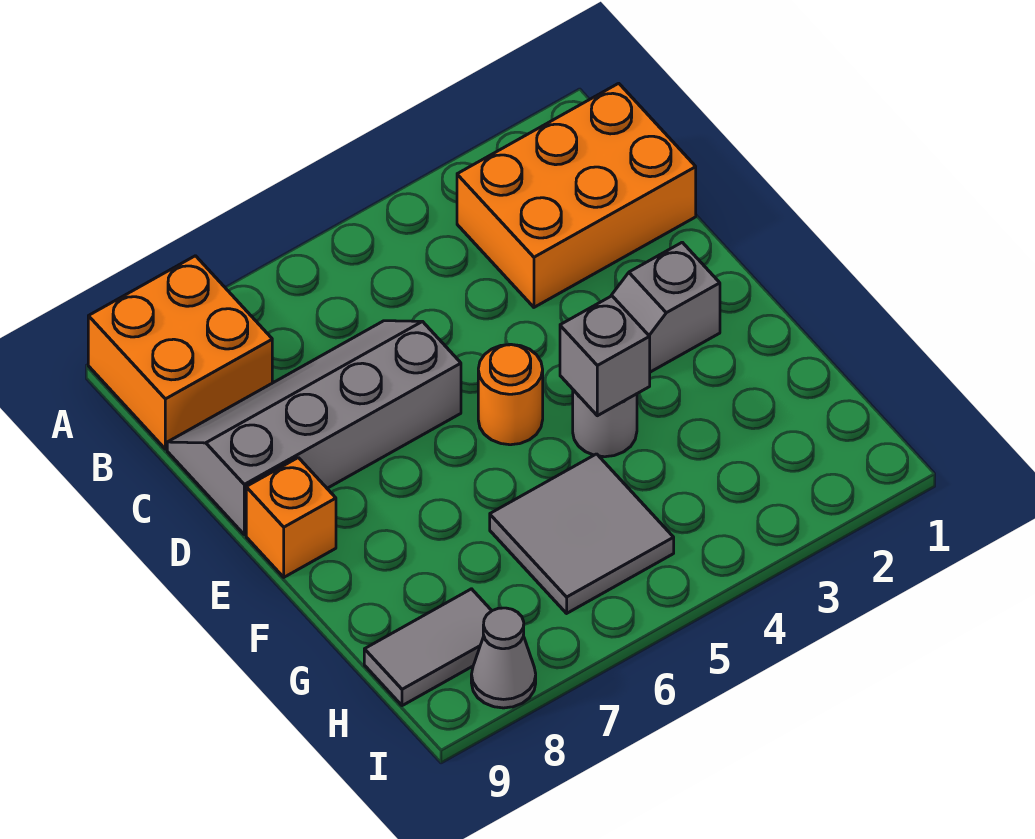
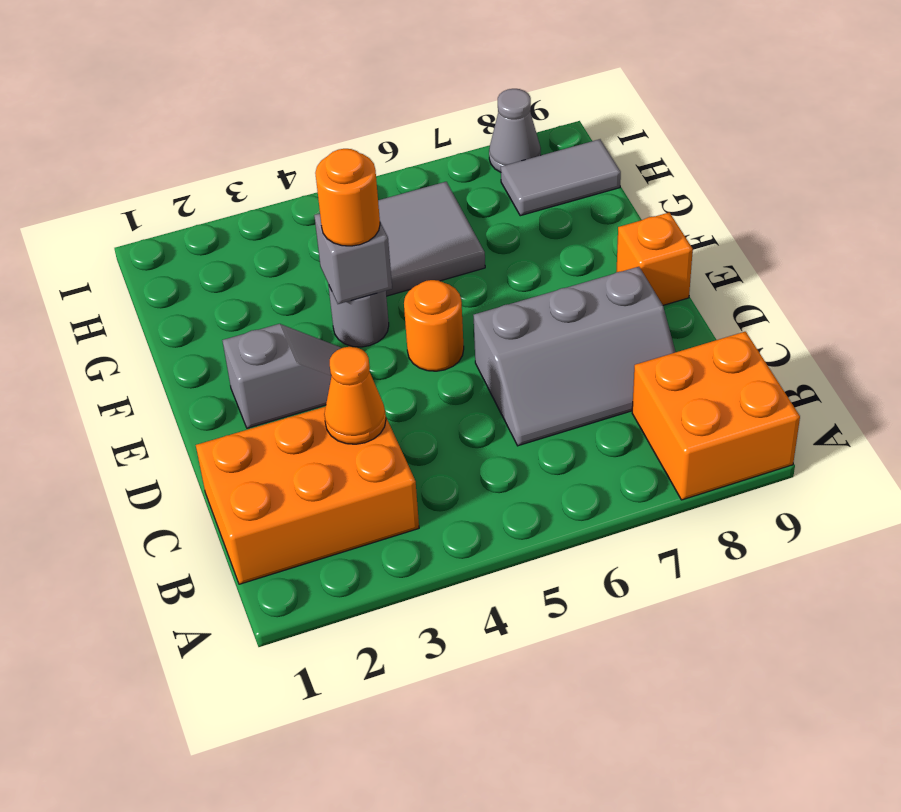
none -> orange cone C3 level 2
grey slope C6:D9 level 1 top D -> grey slope C6:D8 level 1 top D
none -> orange round brick F4 level 3

